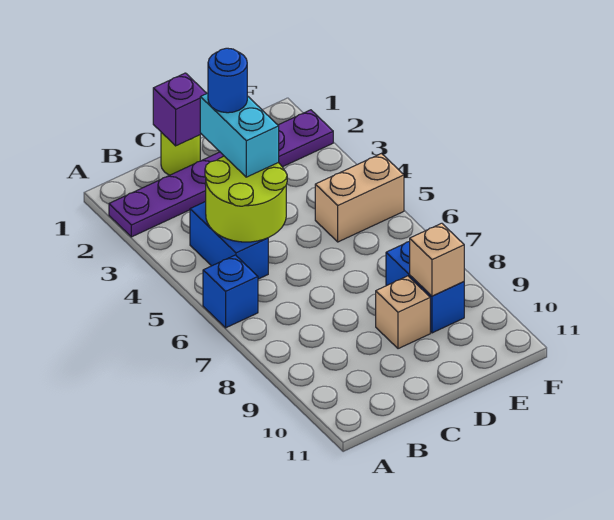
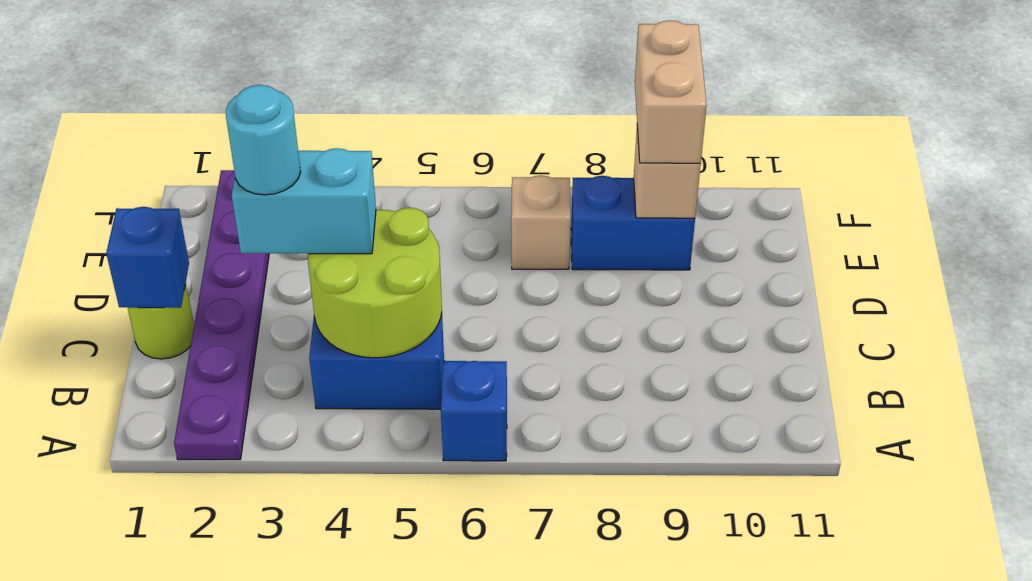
purple brick C1 level 2 -> blue brick C1 level 2
blue round brick C3 level 4 -> cyan round brick C3 level 4
tan brick D9 level 1 -> tan brick E7 level 1
tan brick E5:F5 level 1 -> tan brick E9:F9 level 3

